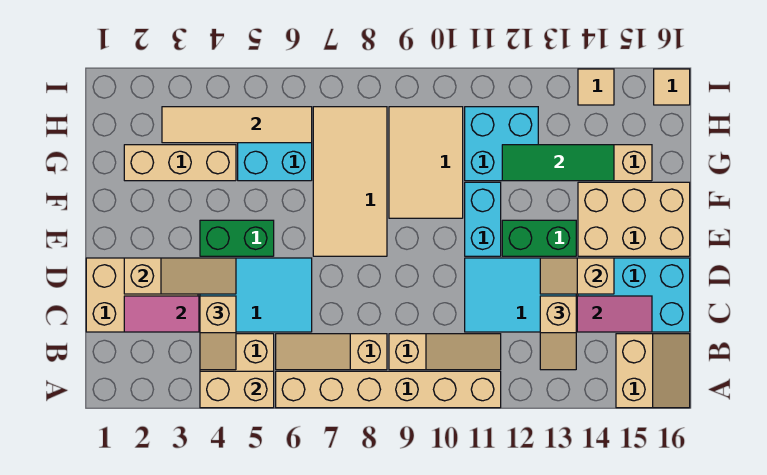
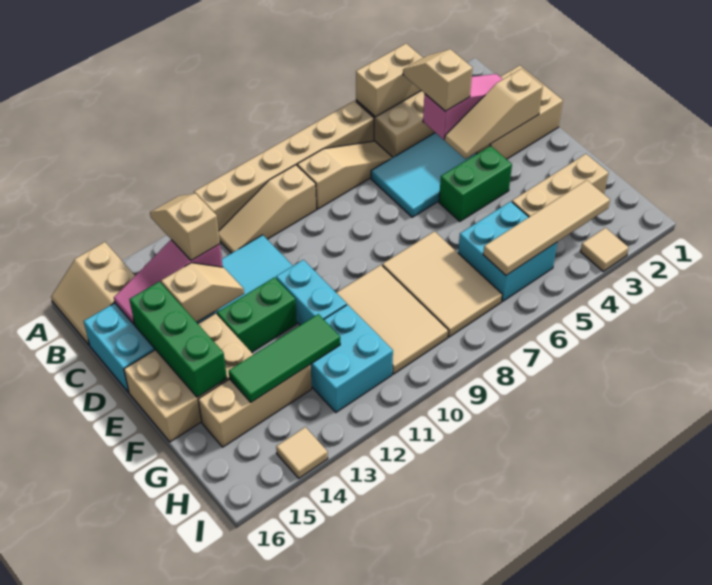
none -> green brick D15:F15 level 2
tan tile E7:H8 level 1 -> tan tile F7:H8 level 1
tan tile I16 level 1 -> tan tile I3 level 1

